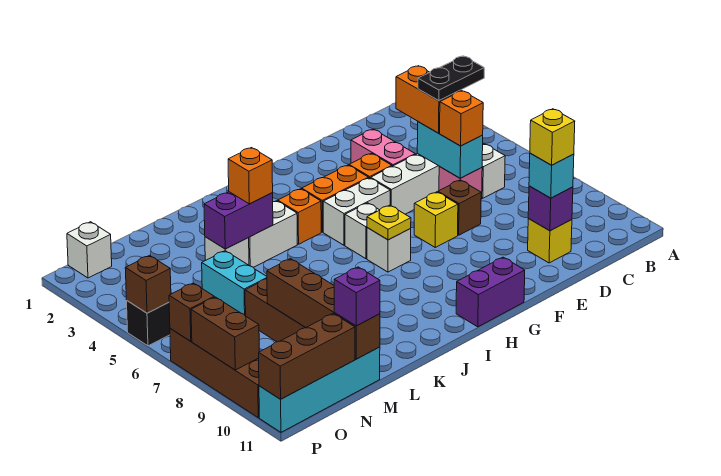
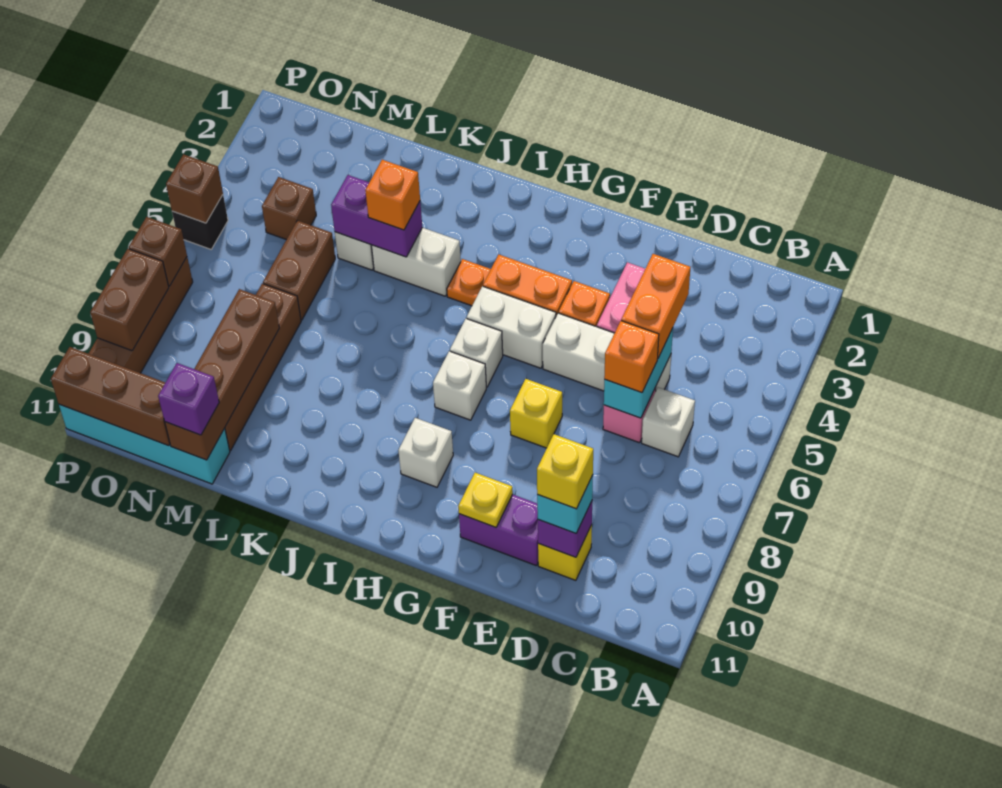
black plate C5:D5 level 4 -> none
brown brick E7 level 1 -> brown brick N4 level 1
purple brick G11:H11 level 1 -> purple brick E10:F10 level 1
yellow plate H7 level 2 -> yellow plate F10 level 2
orange brick I4 level 1 -> orange plate I4 level 1
cyan brick M5:M6 level 1 -> brown brick M5:M6 level 1
white brick O1 level 1 -> white brick H9 level 1

